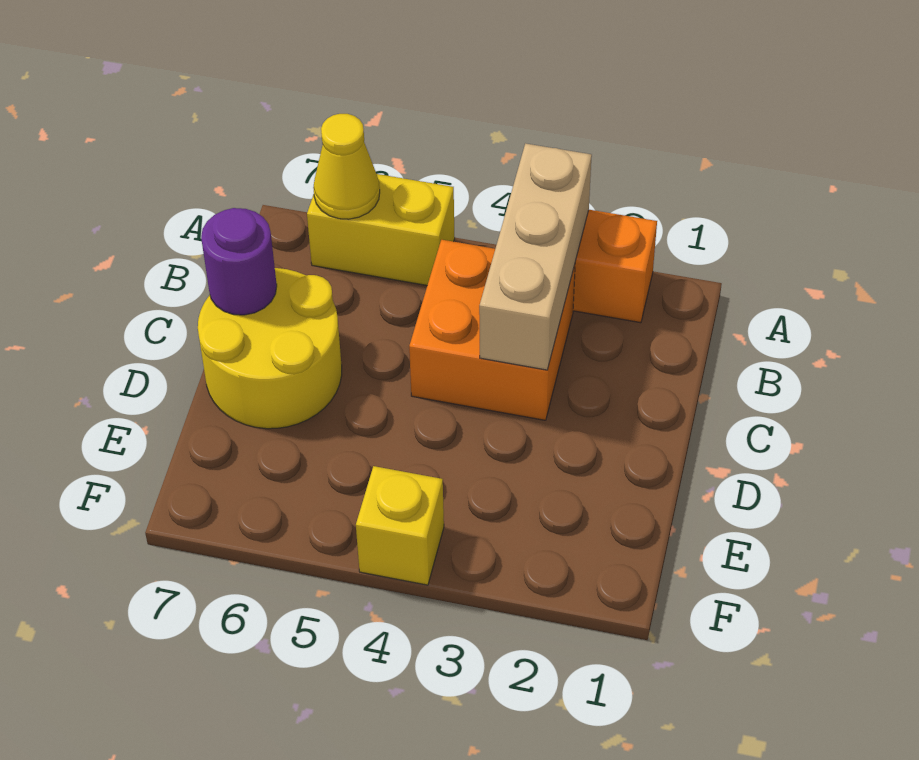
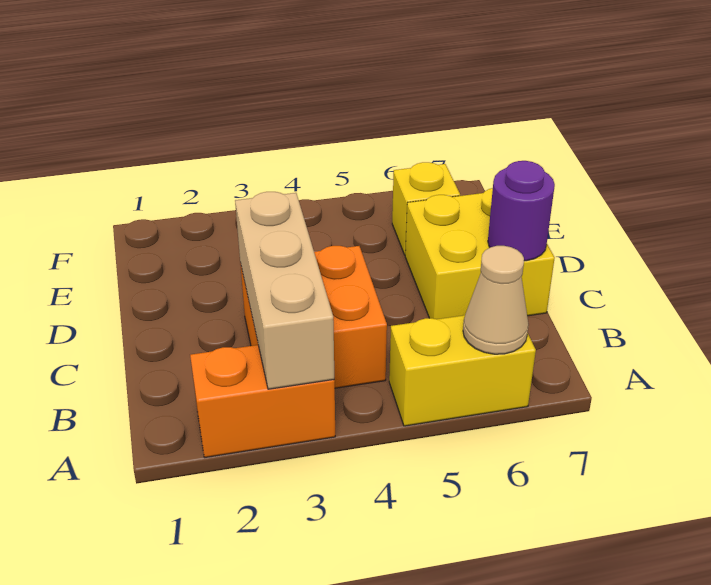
yellow cone A6 level 2 -> tan cone A6 level 2
yellow round brick C6:D7 level 1 -> yellow brick C6:D7 level 1
yellow brick F4 level 1 -> yellow brick E6 level 1

